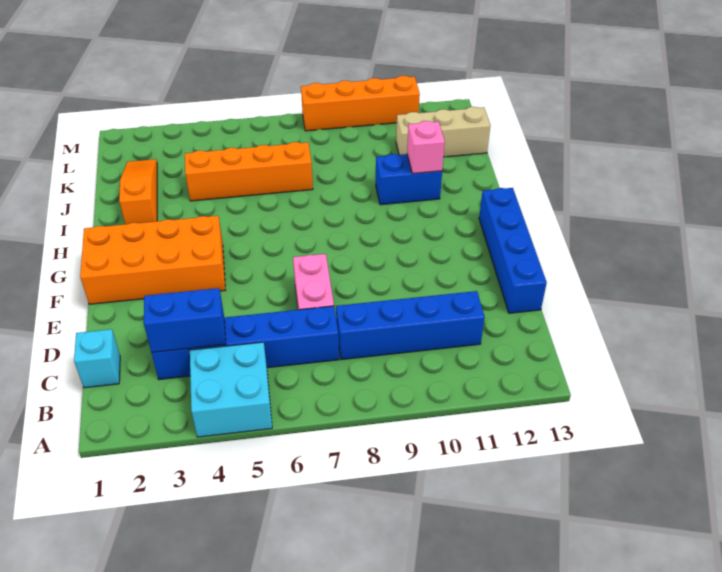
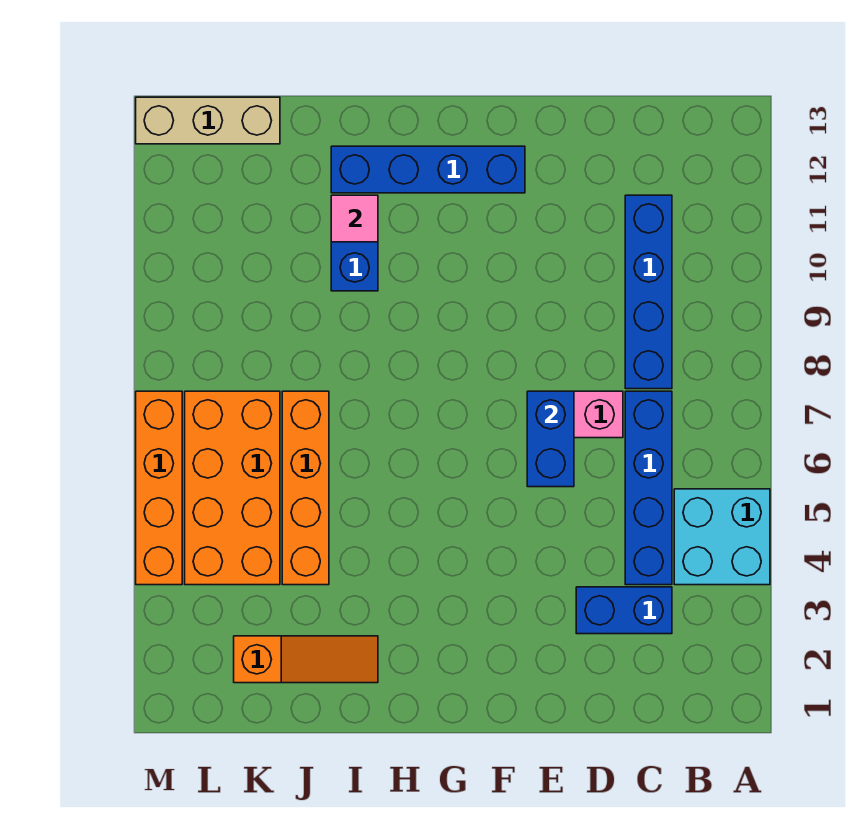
cyan brick C1 level 1 -> none
blue brick C3:C4 level 2 -> blue brick E6:E7 level 2
blue brick D13:G13 level 1 -> blue brick F12:I12 level 1
orange brick F1:G4 level 1 -> orange brick K4:L7 level 1
orange slope I2:K2 level 1 top I -> orange slope I2:K2 level 1 top K
pink brick I11 level 2 -> pink tile I11 level 2
tan brick K11:K13 level 1 -> tan brick K13:M13 level 1
orange brick M8:M11 level 1 -> orange brick M4:M7 level 1

